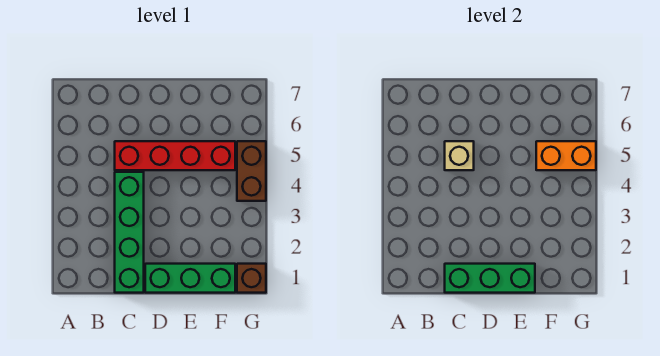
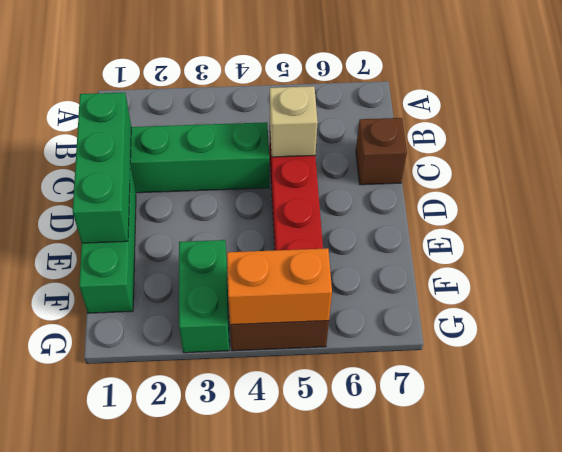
none -> green brick F3:G3 level 1
orange brick F5:G5 level 2 -> orange brick G4:G5 level 2
brown brick G1 level 1 -> brown brick C7 level 1

